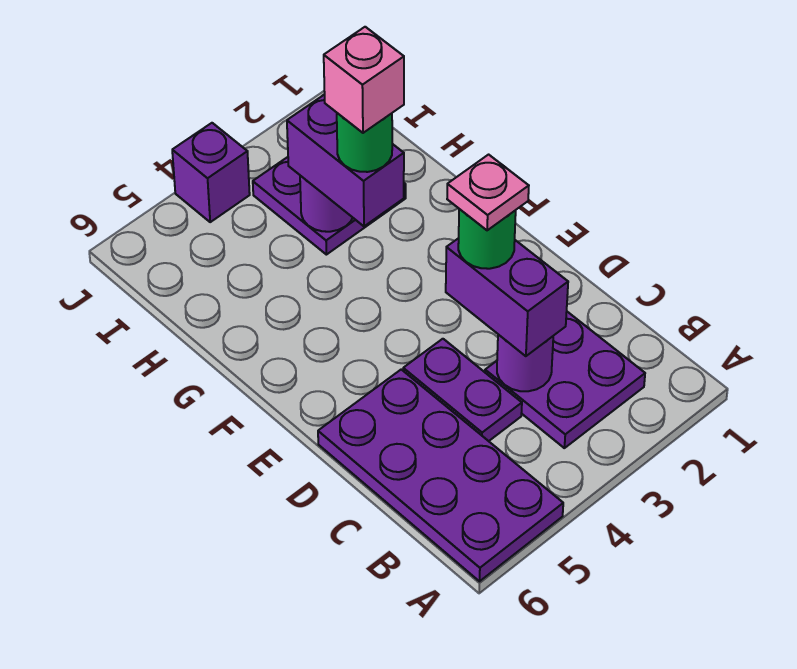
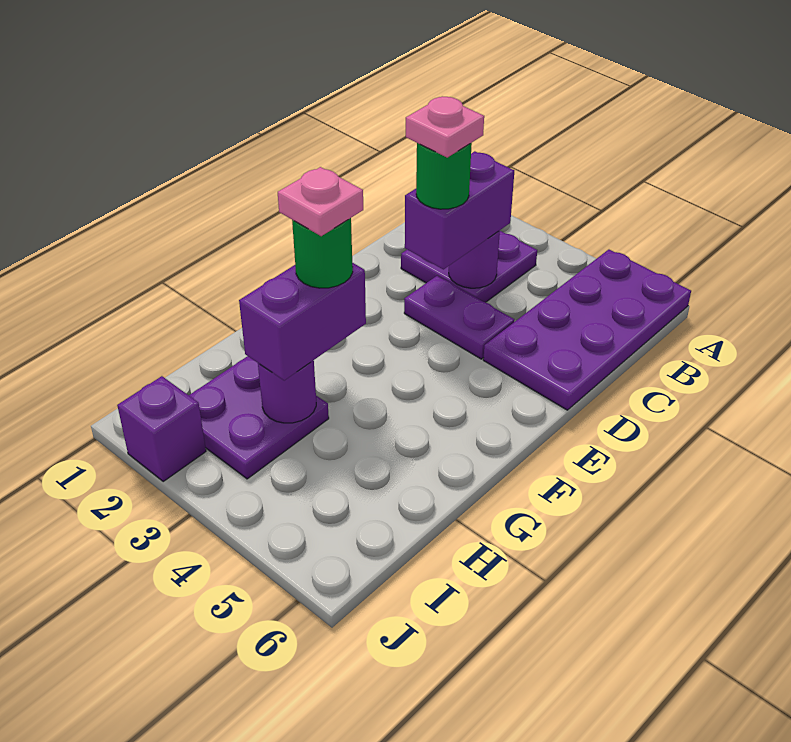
purple plate C4:D4 level 1 -> purple plate D3:D4 level 1
pink brick G3 level 5 -> pink plate G3 level 5
purple brick J4 level 1 -> purple brick J2 level 1

